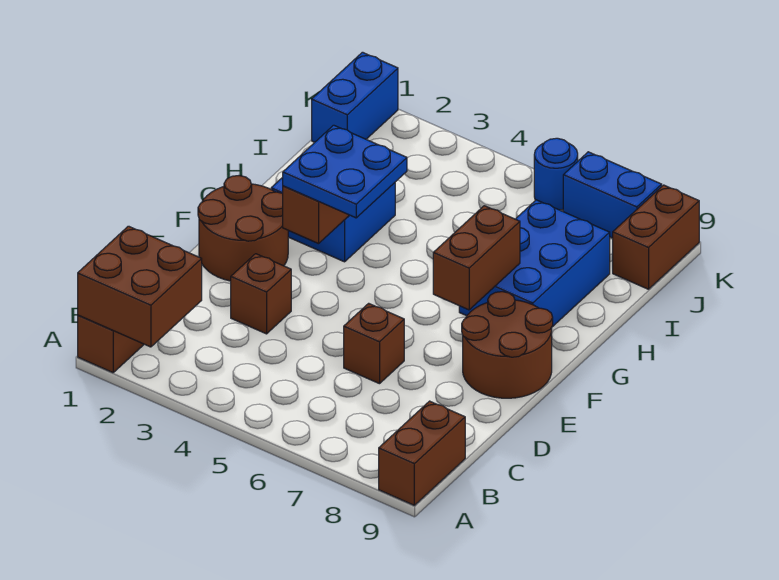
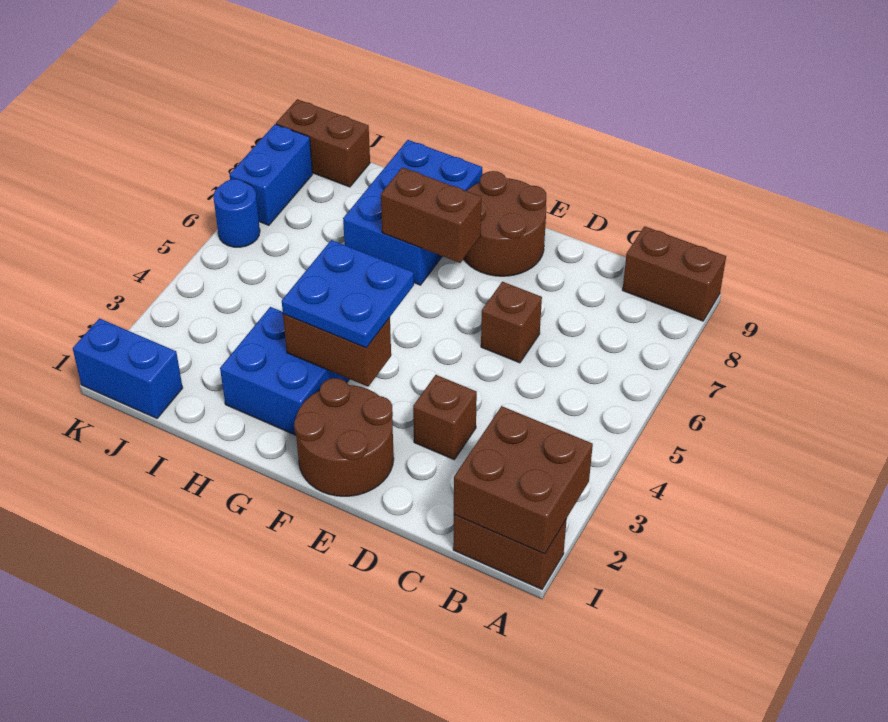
blue brick G7:I8 level 1 -> blue brick G7:H9 level 1

